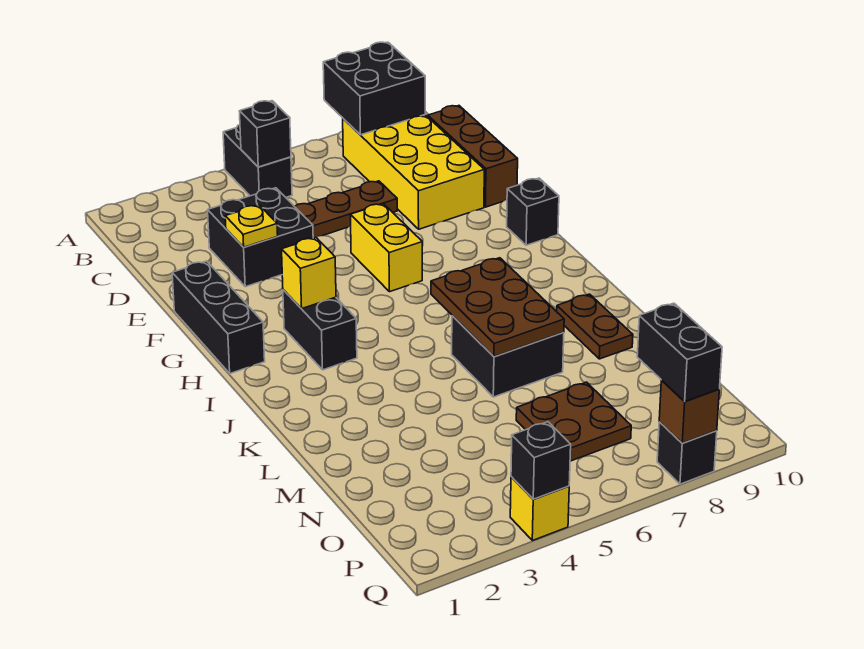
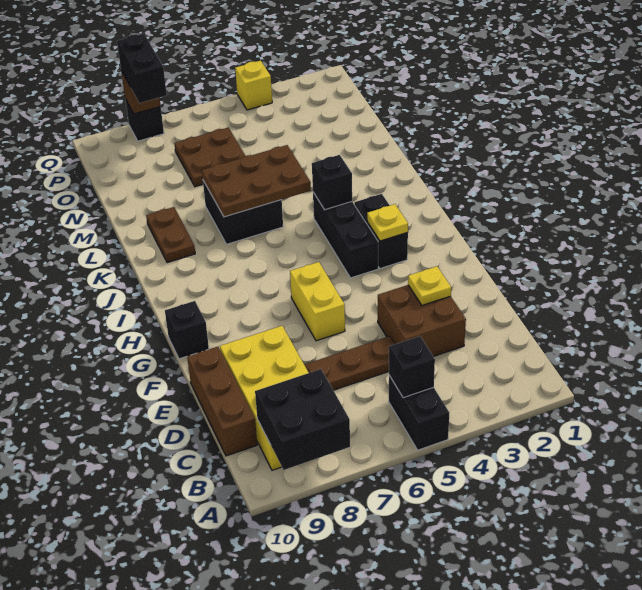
black brick D3:E4 level 1 -> brown brick D3:E4 level 1
black brick F1:H1 level 1 -> black brick H4:J4 level 1
yellow brick H3 level 2 -> yellow plate H3 level 2
brown plate J6:L7 level 2 -> brown plate K5:L7 level 2
black brick Q4 level 2 -> black brick J4 level 2

